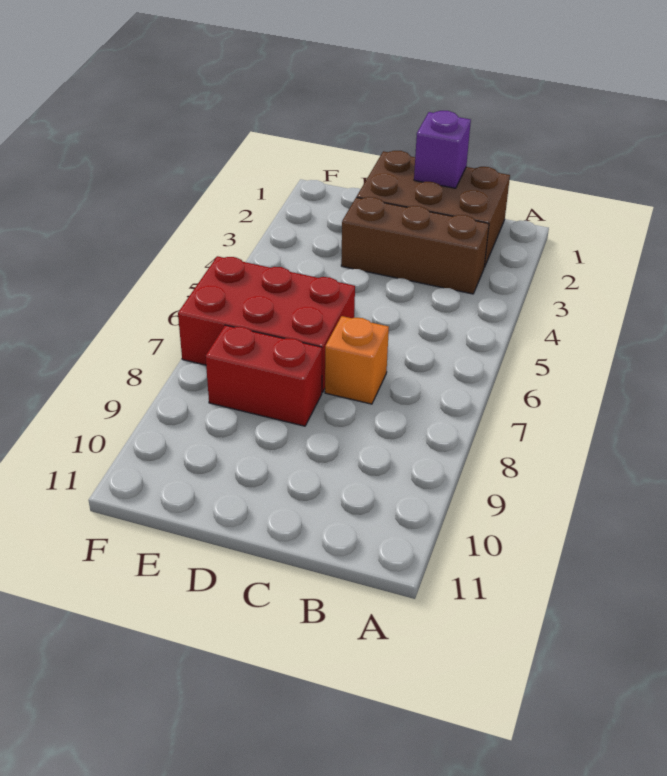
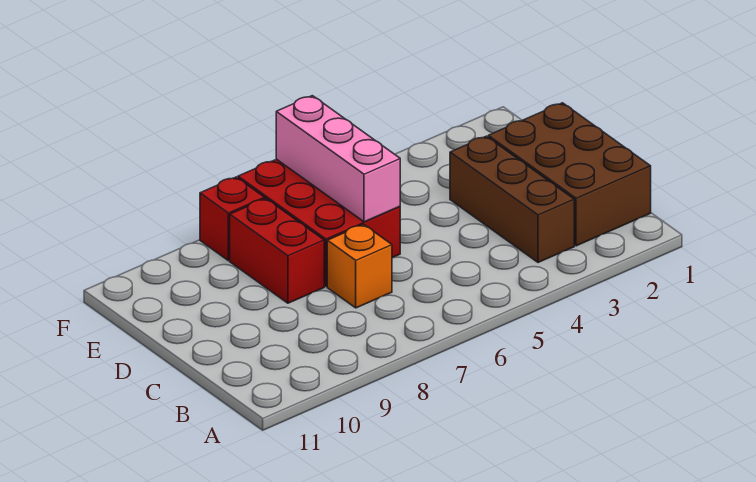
purple brick C1 level 2 -> none
none -> pink brick D6:F6 level 2
none -> red brick F8 level 1

